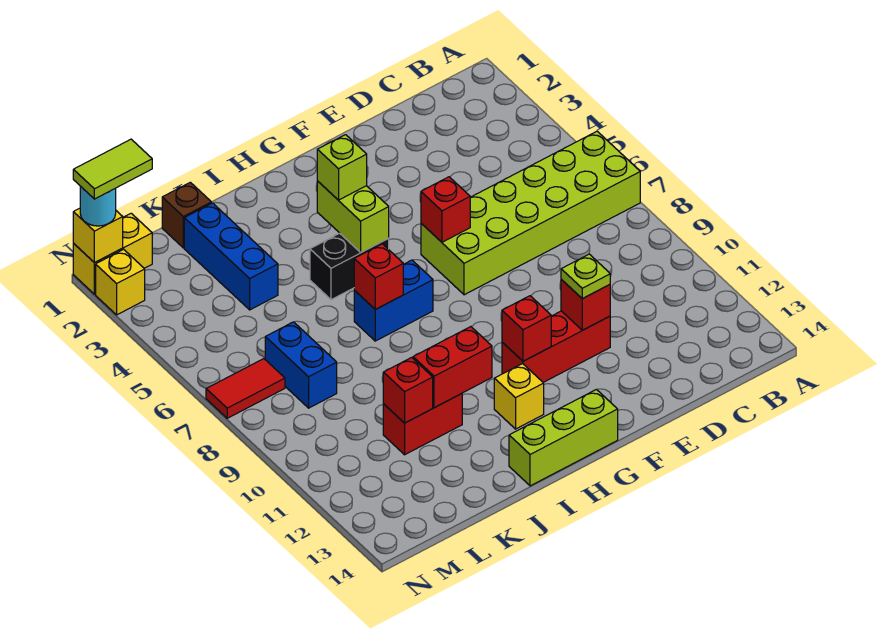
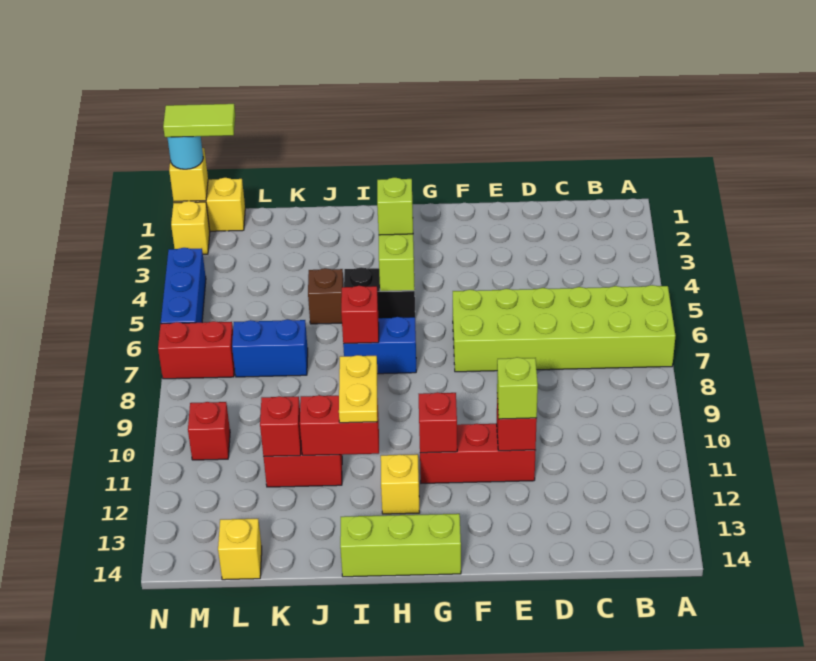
lime plate E11 level 3 -> lime brick E11 level 3
red brick F6 level 2 -> red brick M10 level 1
none -> yellow plate I10:I11 level 3
brown brick K1 level 1 -> brown brick J5 level 1
blue brick K2:K4 level 1 -> blue brick N4:N6 level 1
blue brick L7:L8 level 1 -> blue brick K7:L7 level 1
none -> yellow brick L14 level 1
red tile M7:N7 level 1 -> red brick M7:N7 level 1

